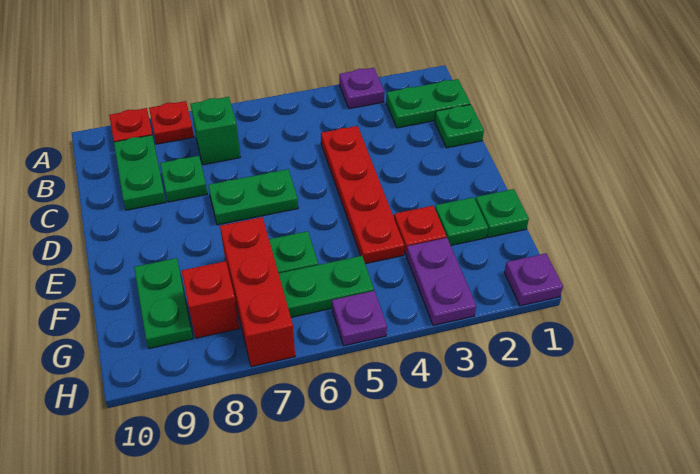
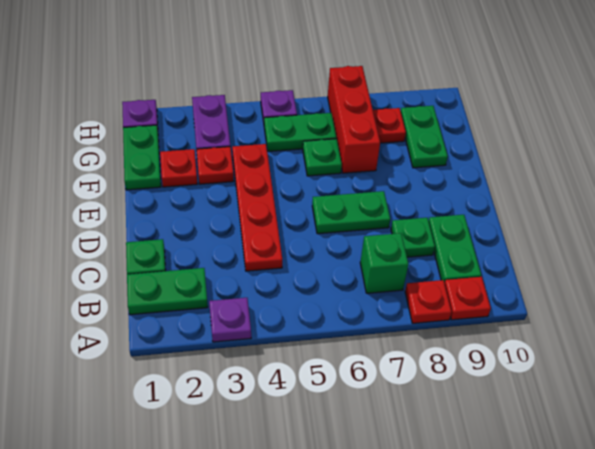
green plate F1 level 1 -> green plate F1:G1 level 1
green plate F2 level 1 -> red plate F2 level 1
red brick G8 level 1 -> red plate G8 level 1

